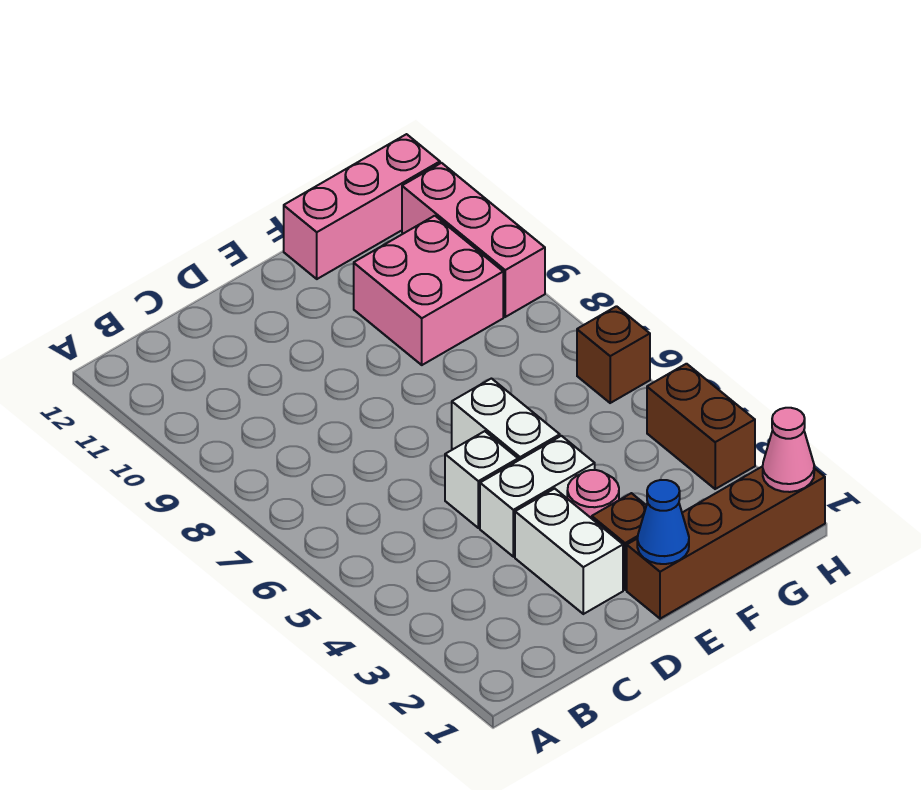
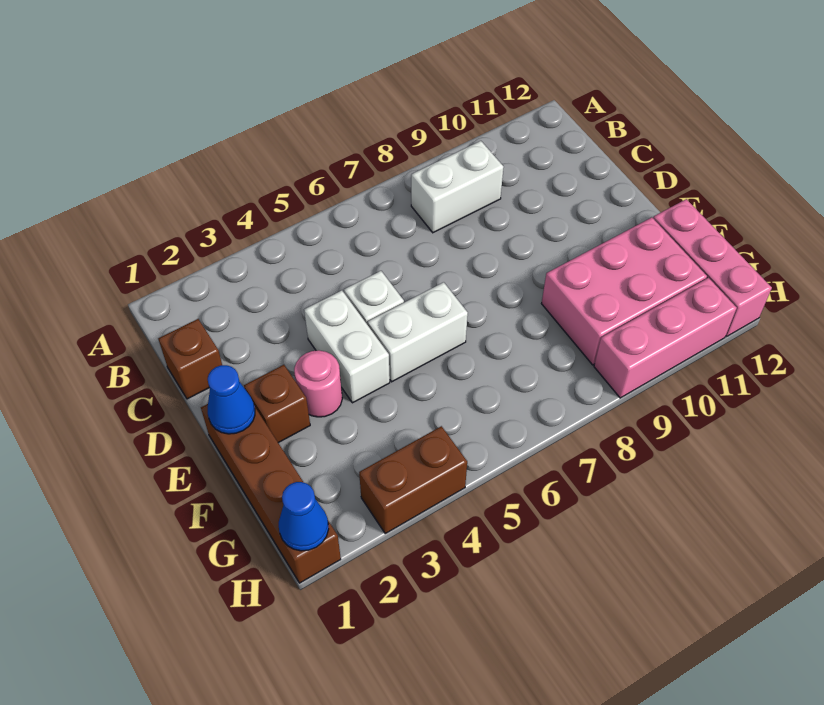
white brick D2:D3 level 1 -> white brick B8:B9 level 1
pink brick F9:G10 level 1 -> pink brick F9:G11 level 1
pink cone H1 level 2 -> blue cone H1 level 2
brown brick H6 level 1 -> brown brick C1 level 1

